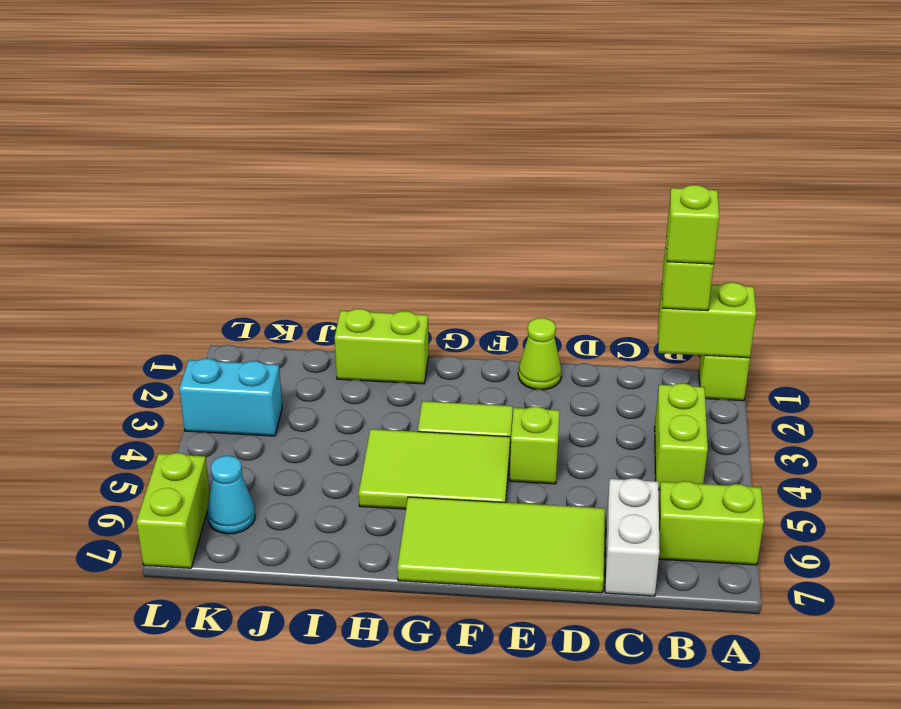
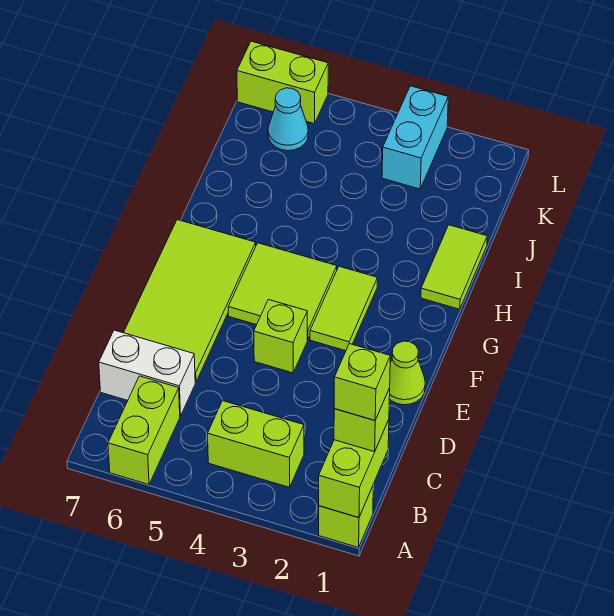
lime tile F4:H5 level 1 -> lime tile F4:G5 level 1
lime brick H1:I1 level 1 -> lime tile H1:I1 level 1

